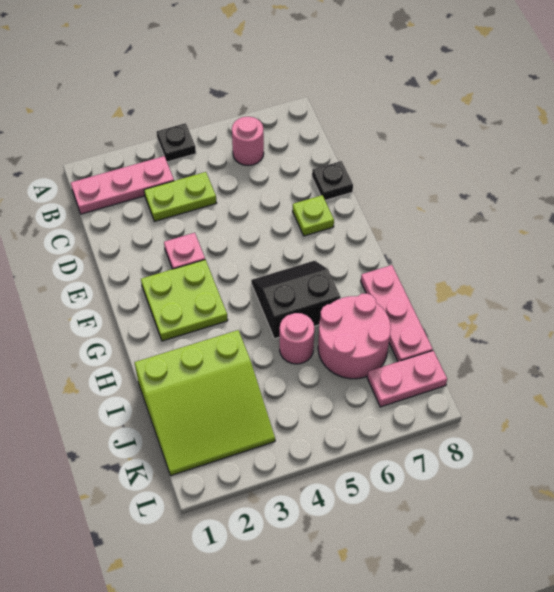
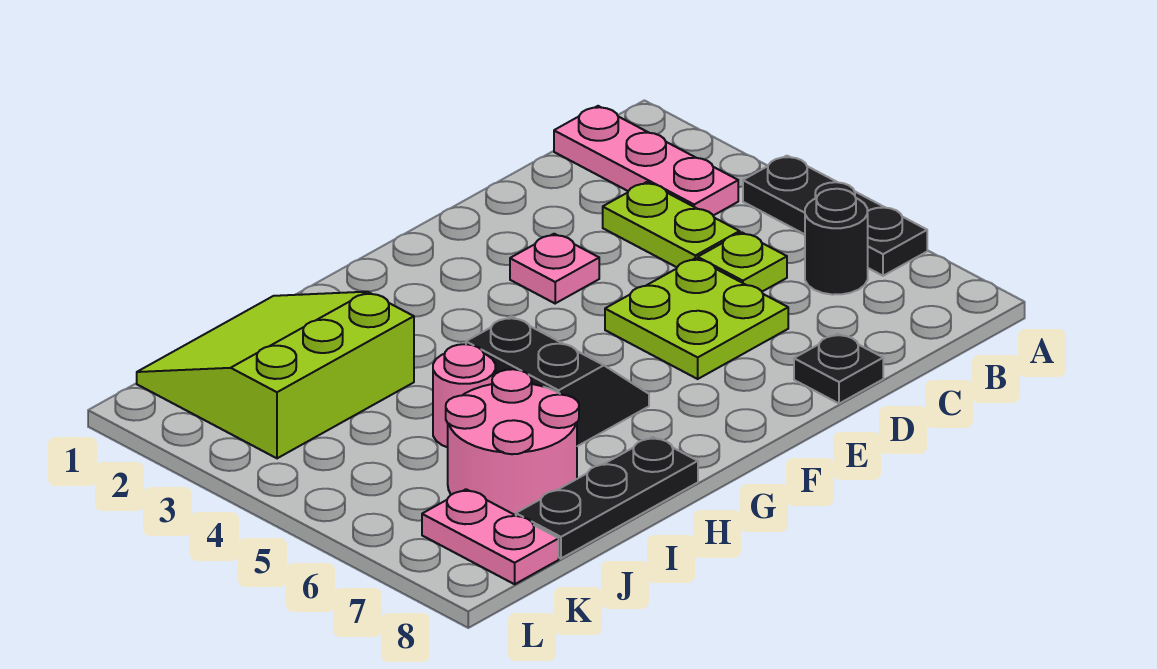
black plate A4 level 1 -> black plate A4:A6 level 1
pink round brick B6 level 1 -> black round brick B6 level 1
lime plate E7 level 1 -> lime plate C5 level 1
lime plate F2:G3 level 1 -> lime plate D5:E6 level 1
pink plate H8:J8 level 1 -> black plate H8:J8 level 1
lime slope I1:K3 level 1 top I -> lime slope I1:K3 level 1 top 3

